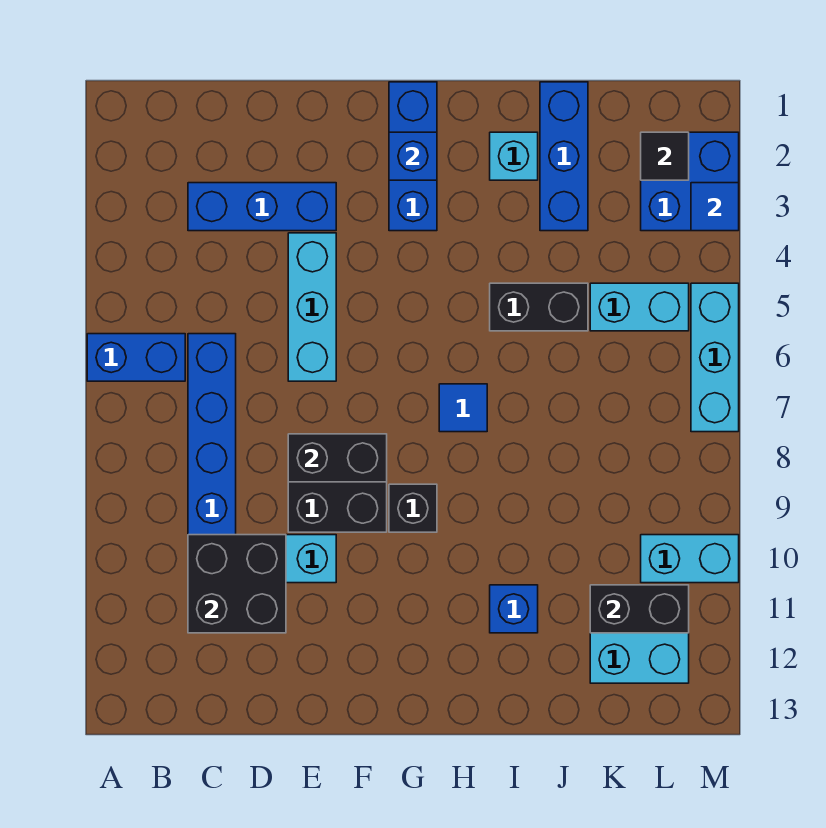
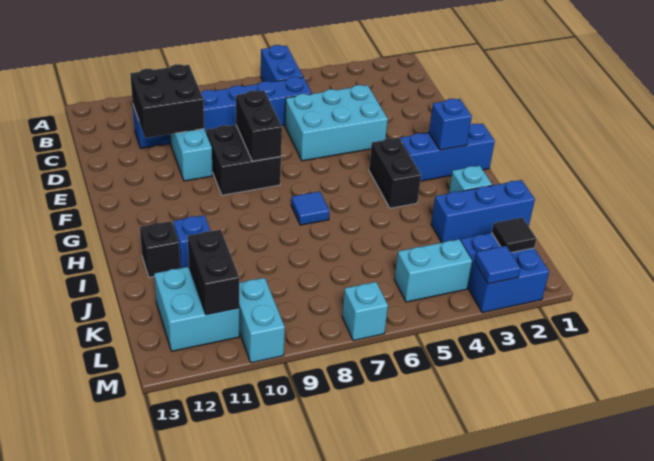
blue brick C3:E3 level 1 -> none
cyan brick E4:E6 level 1 -> cyan brick D4:E6 level 1
black brick G9 level 1 -> black brick I12 level 1
black brick I5:J5 level 1 -> black brick G4:H4 level 1
cyan brick K5:L5 level 1 -> cyan brick L4:L5 level 1
cyan brick M5:M7 level 1 -> cyan brick M7 level 1

